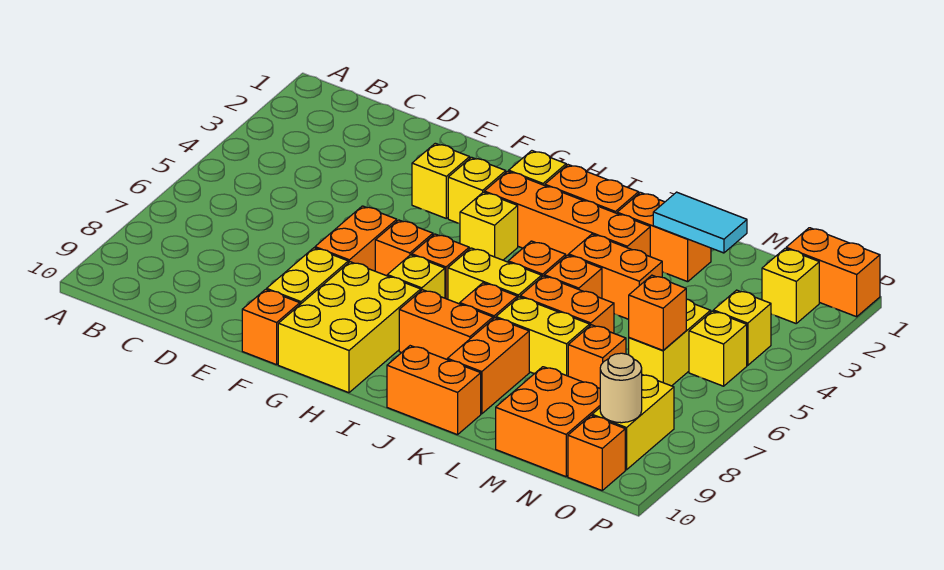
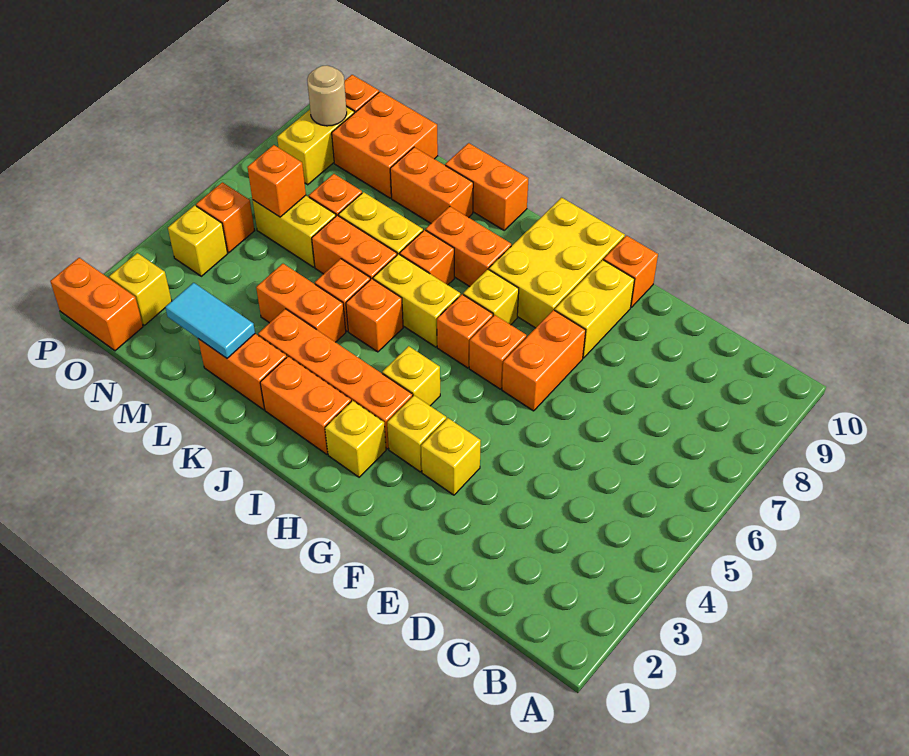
orange brick K8:K9 level 1 -> orange brick K9:L9 level 1
yellow brick N5:N6 level 1 -> yellow brick M6:N6 level 1
yellow brick O5 level 1 -> orange brick O5 level 1

